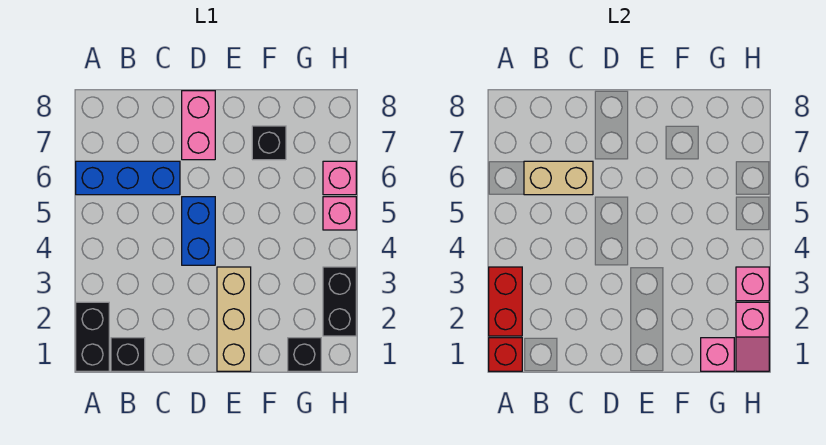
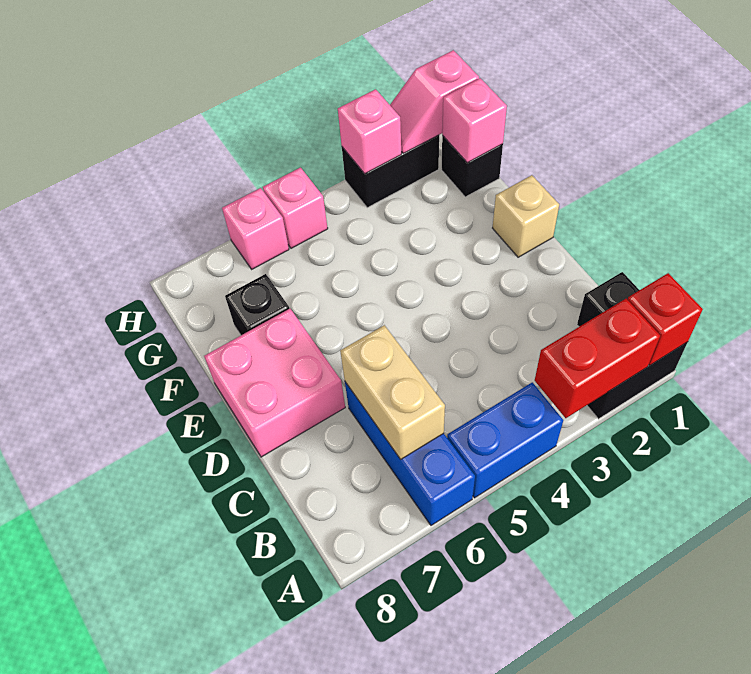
blue brick D4:D5 level 1 -> blue brick A4:A5 level 1
pink brick D7:D8 level 1 -> pink brick D7:E8 level 1
tan brick E1:E3 level 1 -> tan brick E1 level 1
pink slope H1:H2 level 2 top 2 -> pink slope H1:H2 level 2 top 1

